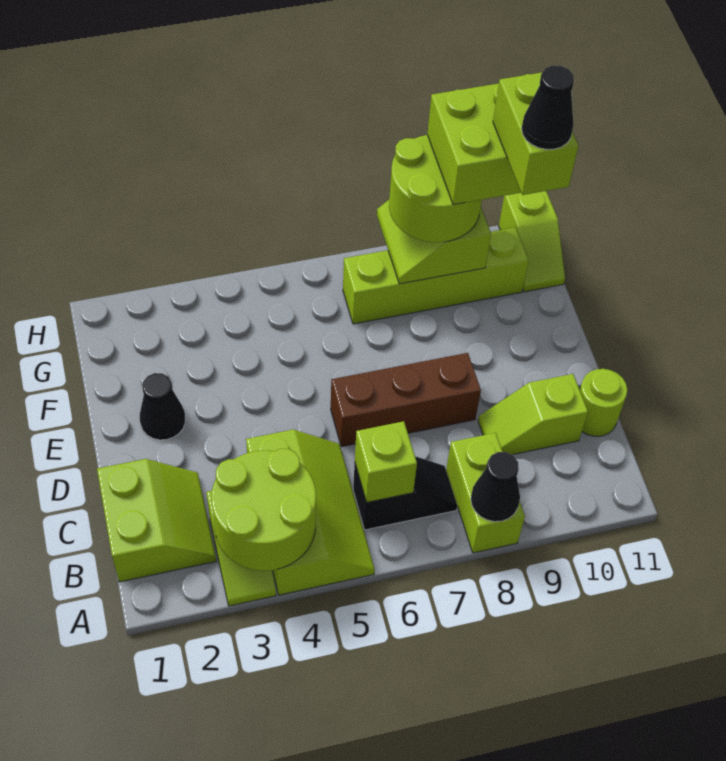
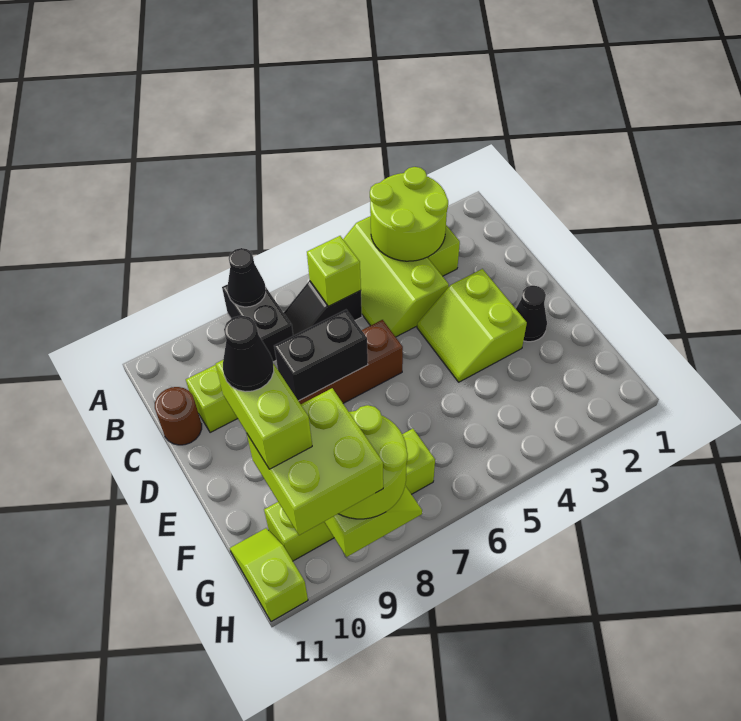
lime brick A8:B8 level 1 -> black brick A8:B8 level 1
lime slope B1:C2 level 1 top 1 -> lime slope D3:E4 level 1 top 3
lime round brick C11 level 1 -> brown round brick C11 level 1
none -> black brick D7:D8 level 2

